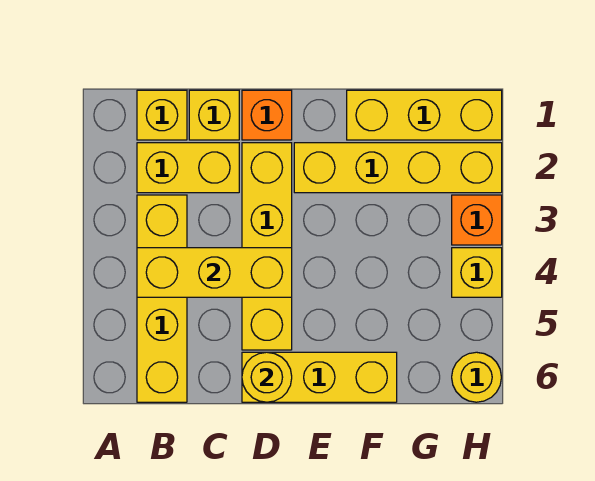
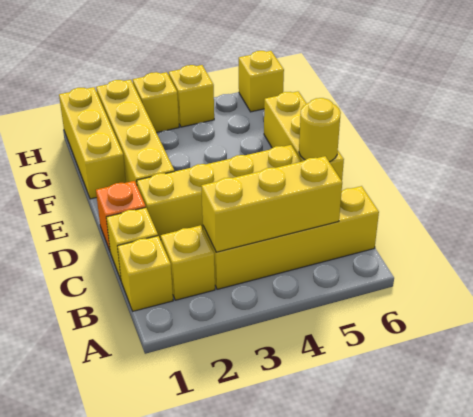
yellow brick B2:C2 level 1 -> yellow brick B2 level 1
yellow brick B4:D4 level 2 -> yellow brick B3:B5 level 2
orange brick H3 level 1 -> yellow brick H3 level 1
yellow round brick H6 level 1 -> yellow brick H6 level 1

